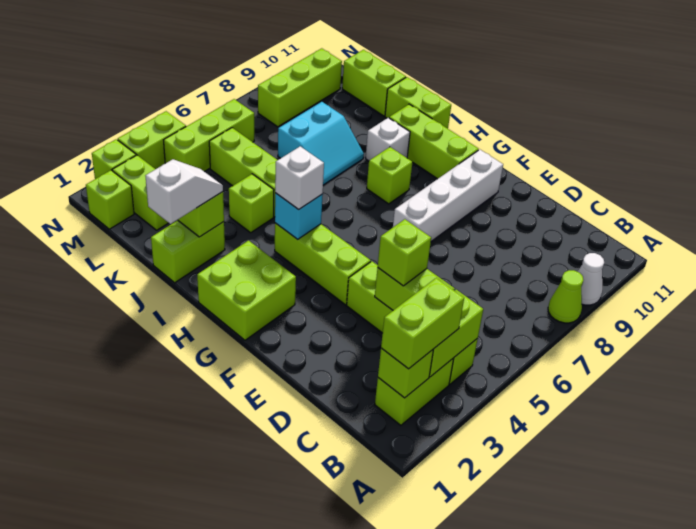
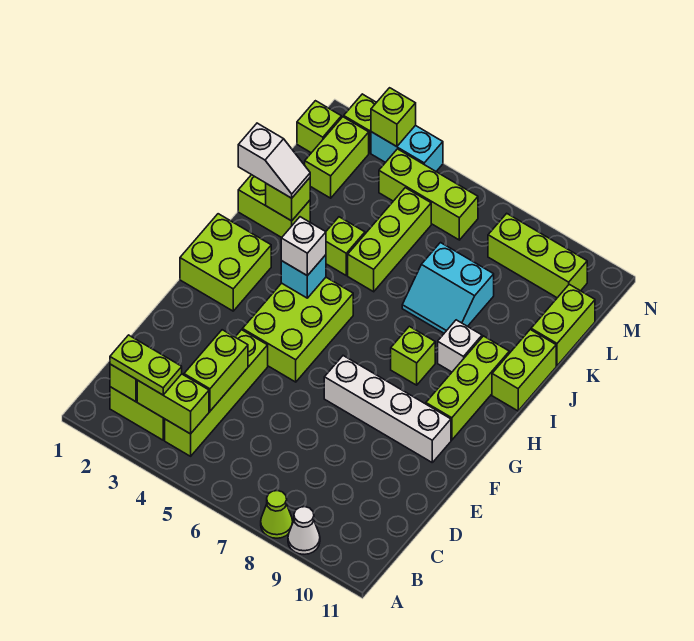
lime brick B2:B3 level 3 -> lime plate B2:B3 level 3
lime brick D4 level 3 -> lime brick N3 level 2
lime brick F4:H4 level 1 -> lime brick F4:H5 level 1
lime brick N3:N4 level 1 -> cyan brick N3:N4 level 1

